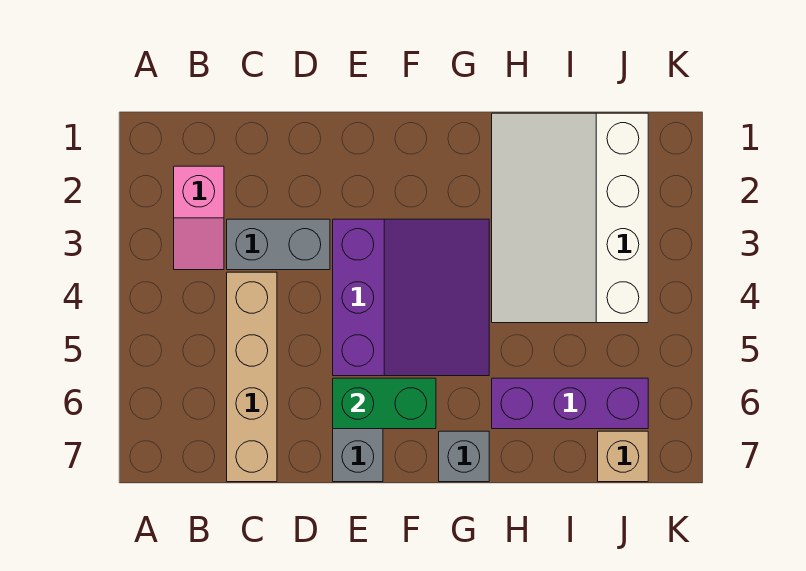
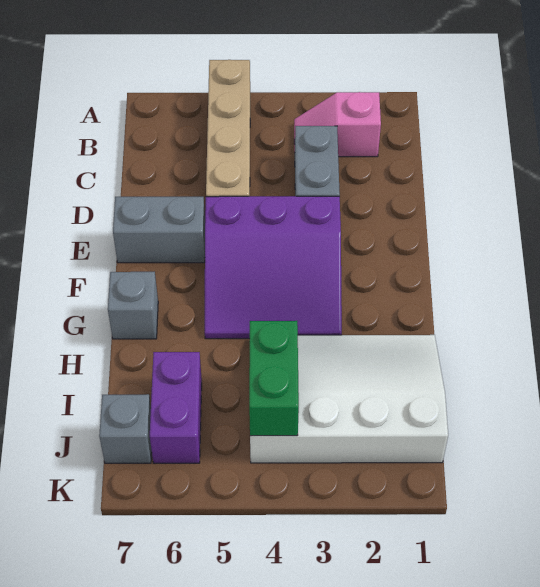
tan brick C4:C7 level 1 -> tan brick A5:D5 level 1
green brick E6:F6 level 2 -> green brick I4:J4 level 2
purple brick H6:J6 level 1 -> purple brick I6:J6 level 1
tan brick J7 level 1 -> grey brick J7 level 1

